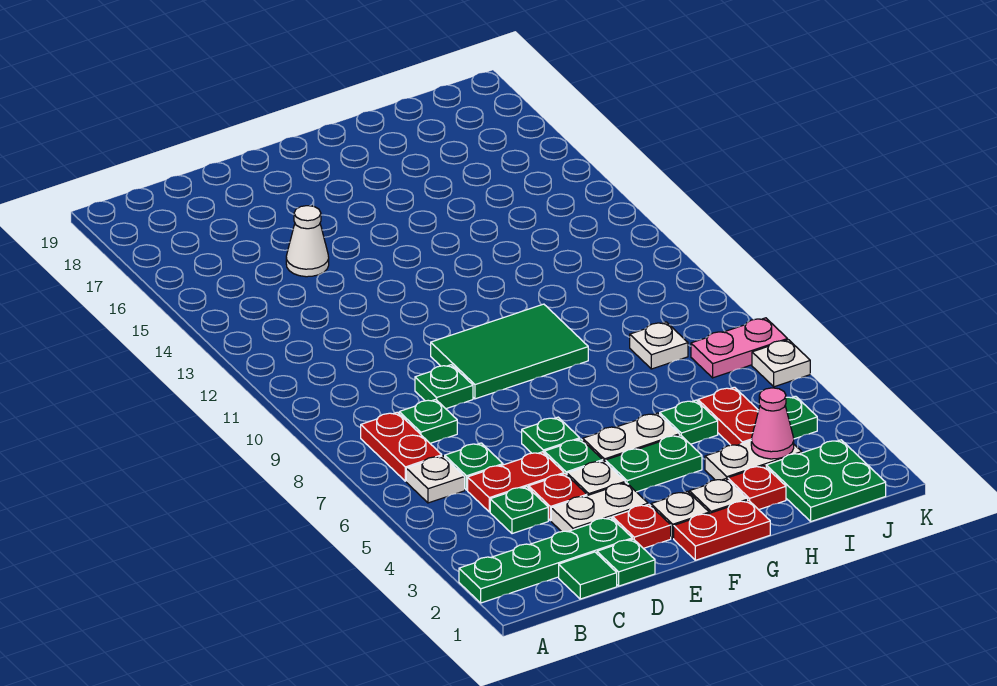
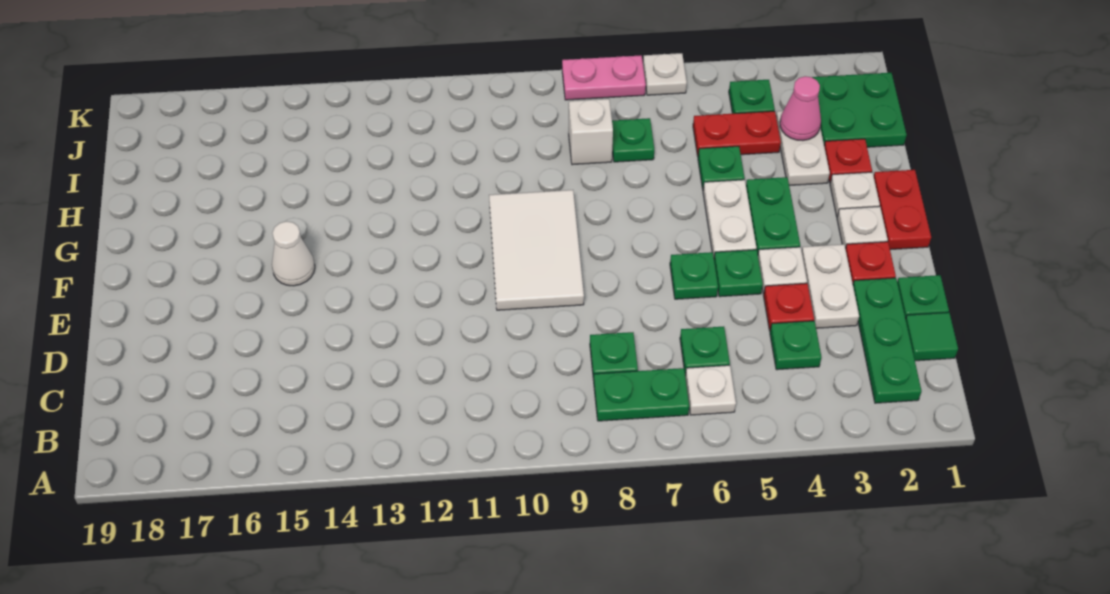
green plate A2:D2 level 1 -> green plate B2:D2 level 1
red plate B7:B8 level 1 -> green plate B7:B8 level 1
red plate C5:D5 level 1 -> none
green plate D9 level 1 -> green plate I7 level 1
white cone D15 level 1 -> white cone F15 level 1
green tile E9:G10 level 1 -> white tile E9:G10 level 1
white plate I8 level 1 -> white brick I8 level 1
pink plate J7:K7 level 1 -> pink plate K7:K8 level 1

